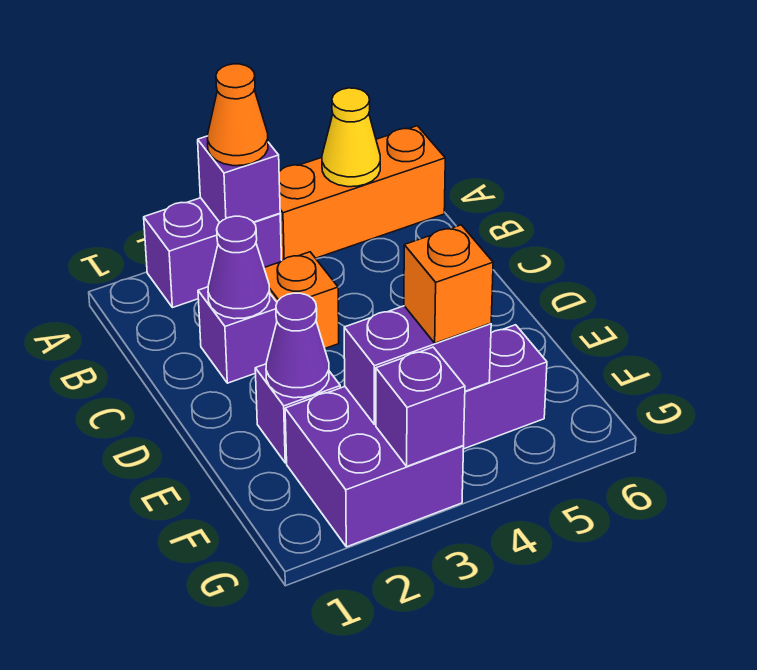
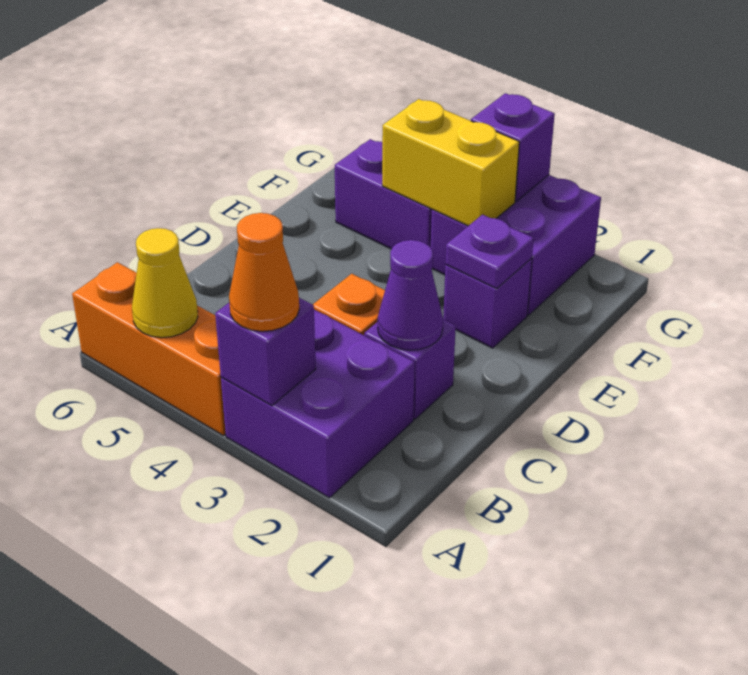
purple brick A2:A3 level 1 -> purple brick A2:B3 level 1
purple cone E2 level 2 -> purple plate E2 level 2
purple brick F3:F4 level 2 -> yellow brick F3:F4 level 2
orange brick F4 level 3 -> none

